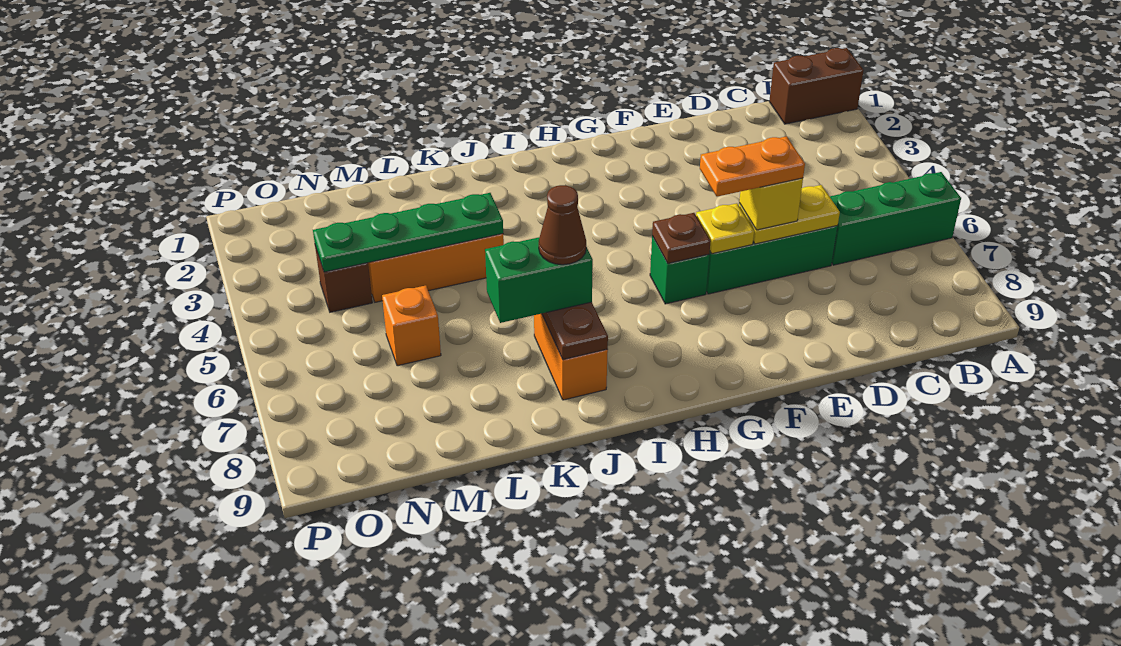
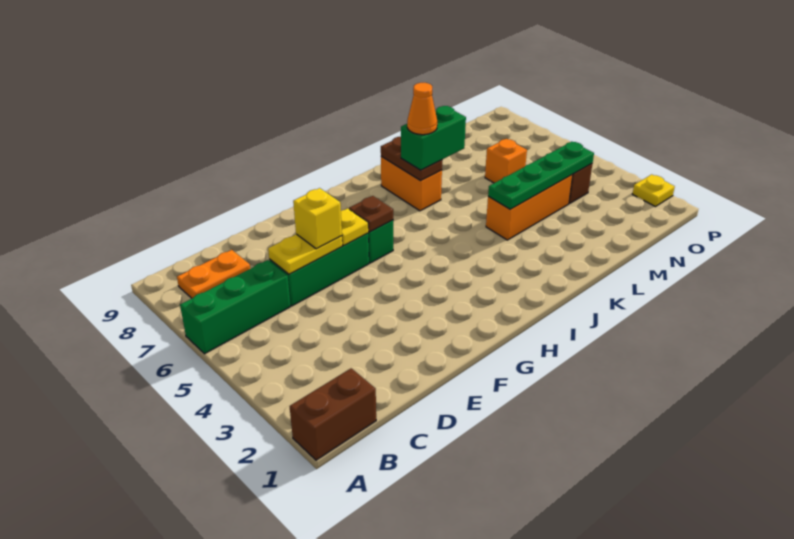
orange plate E6:F6 level 4 -> orange plate B8:C8 level 1
brown cone J7 level 4 -> orange cone J7 level 4
none -> yellow plate P2 level 1

